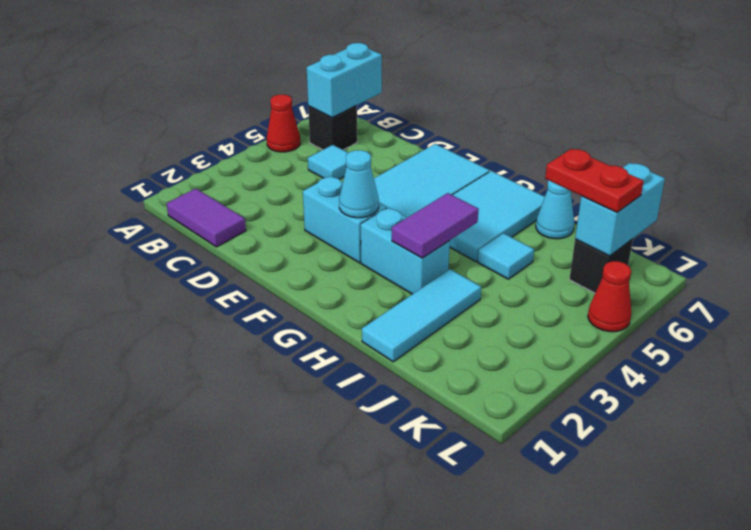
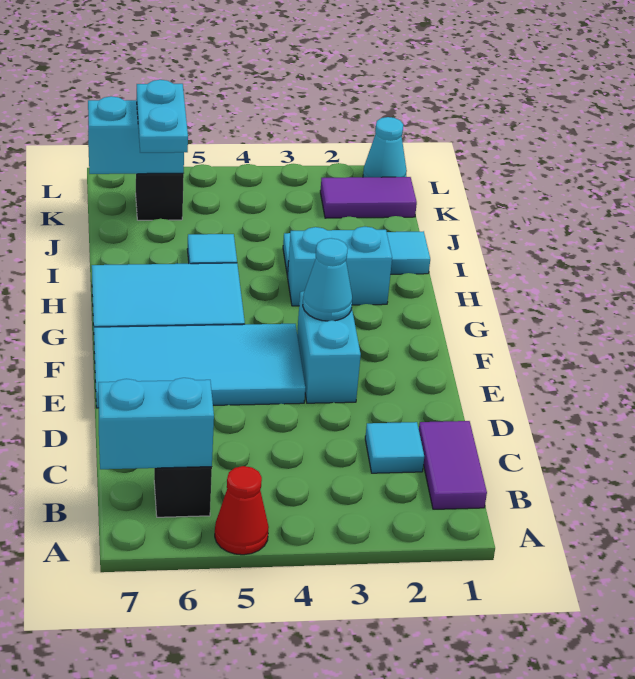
cyan tile C5 level 1 -> cyan tile C2 level 1
cyan brick G3:H3 level 1 -> cyan brick H2:H3 level 1
purple tile H3:H4 level 2 -> purple tile K1:K2 level 1
cyan cone I7 level 1 -> cyan cone L1 level 1
red plate J6:K6 level 3 -> cyan plate J6:K6 level 3
red cone L5 level 1 -> none

